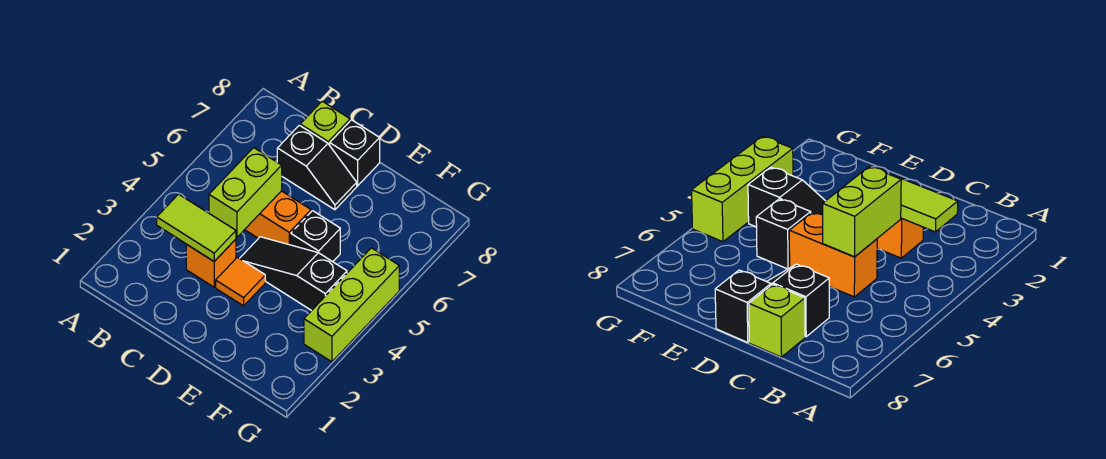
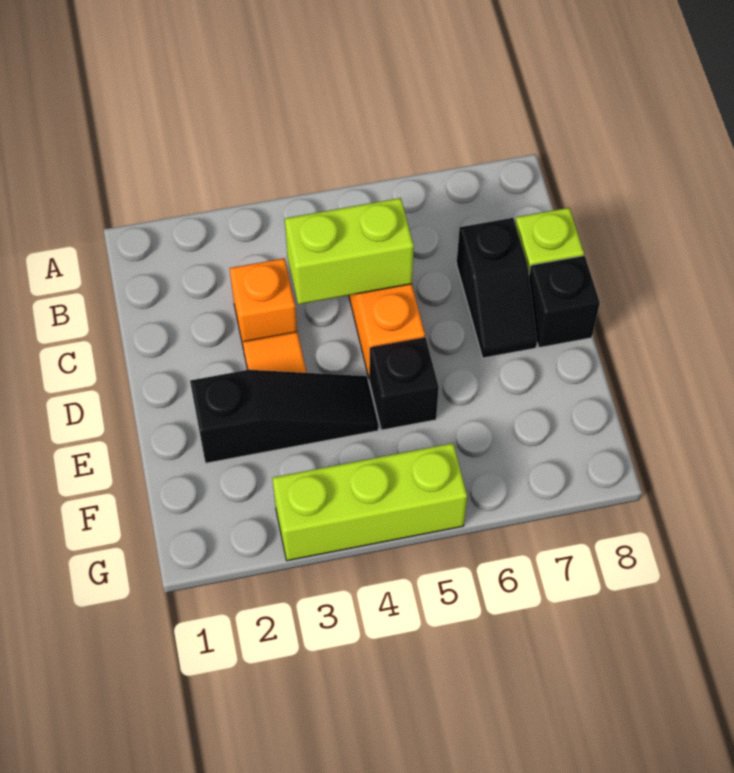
lime tile B3:C3 level 2 -> none
black slope D4:F4 level 1 top F -> black slope E2:E4 level 1 top 2

